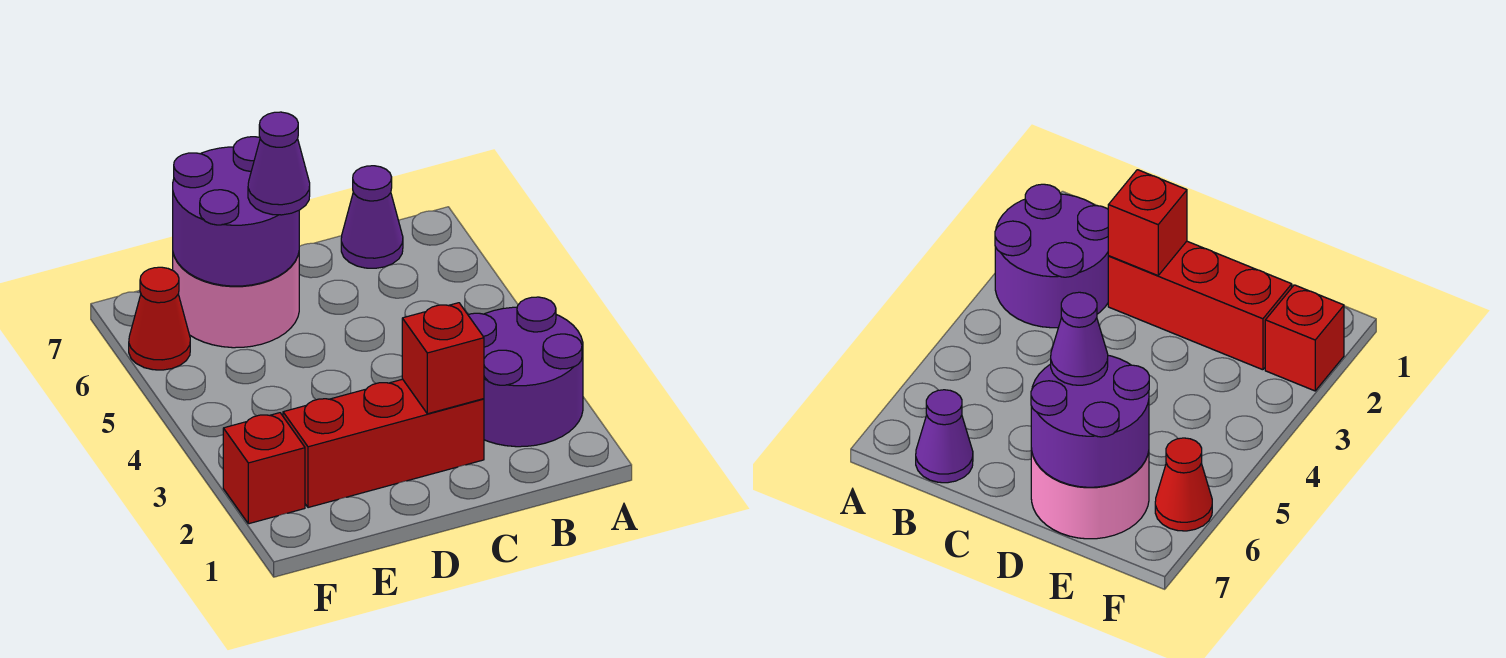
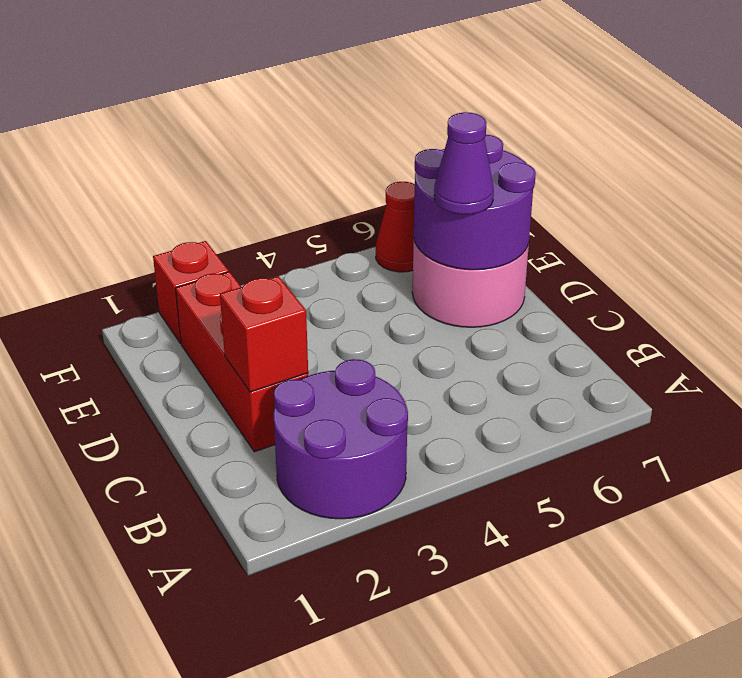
purple cone B7 level 1 -> none

